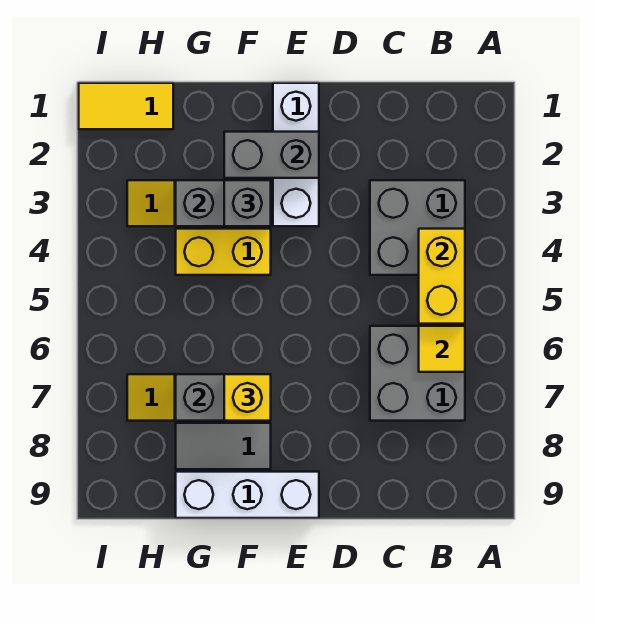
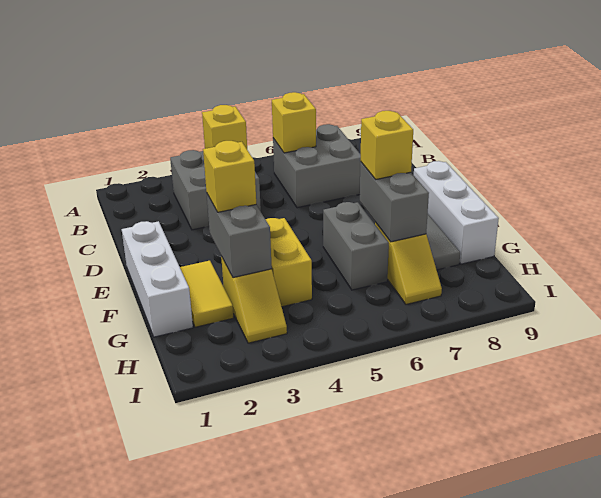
yellow brick B4:B5 level 2 -> yellow brick B4 level 2
yellow tile B6 level 2 -> yellow brick B6 level 2
white brick E1:E3 level 1 -> white brick E1:G1 level 1
grey brick E2:F2 level 2 -> grey brick F6:G6 level 1
grey brick F3 level 3 -> yellow brick F3 level 3
yellow tile H1:I1 level 1 -> yellow tile F2:G2 level 1

